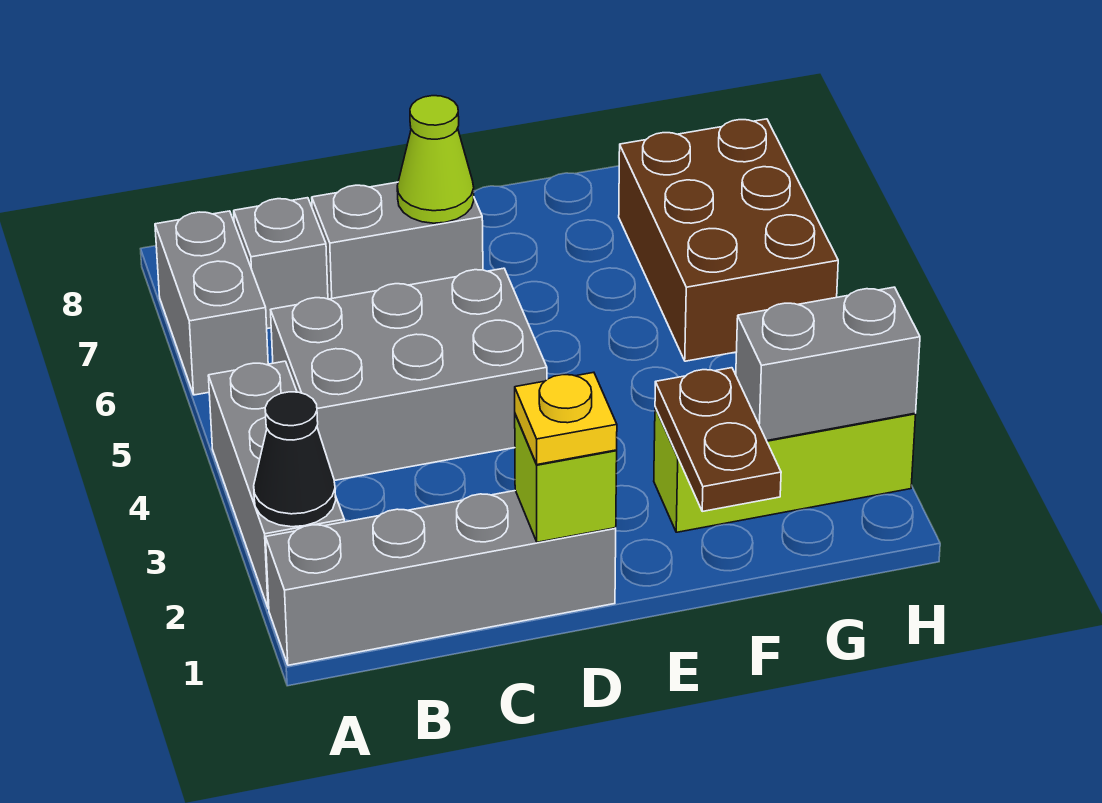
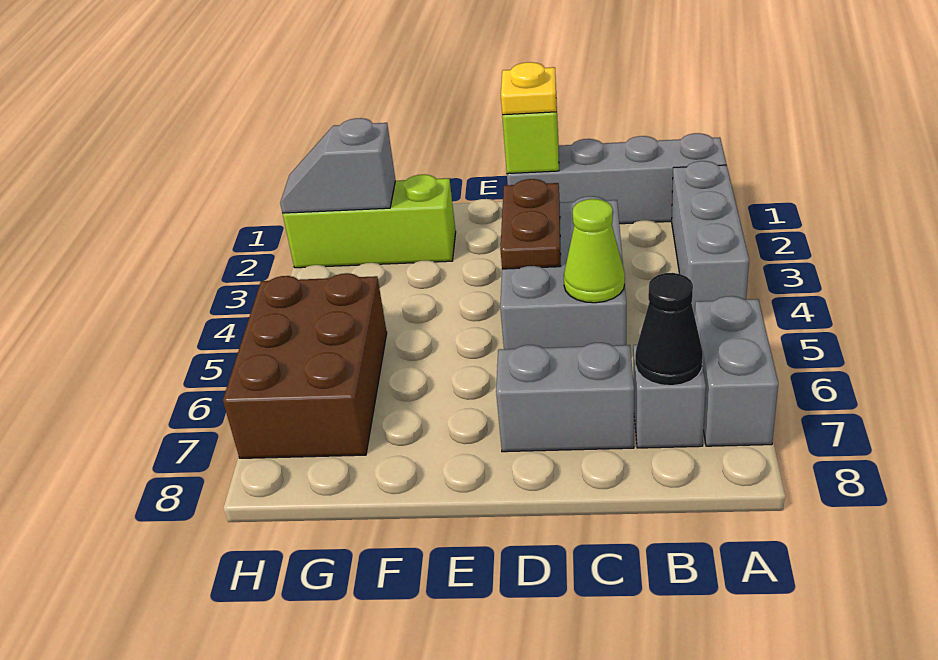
black cone A2 level 2 -> black cone B7 level 2
grey brick B4:D5 level 1 -> grey brick C3:D5 level 1
lime cone D7 level 2 -> lime cone C5 level 2
brown plate F1:F2 level 2 -> brown plate D3:D4 level 2
grey brick G2:H2 level 2 -> grey slope G2:H2 level 2 top G

